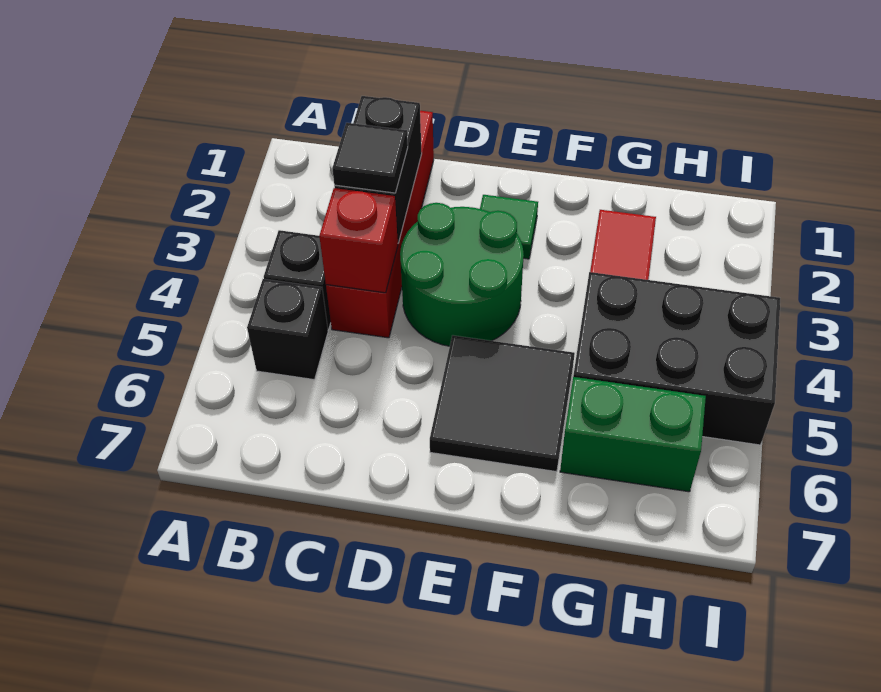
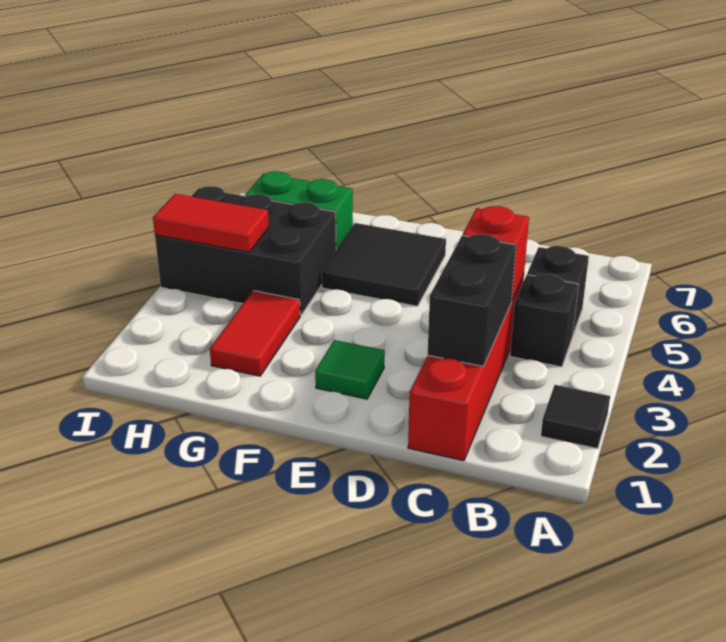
black tile C3 level 3 -> black tile A2 level 1
green round brick D3:E4 level 1 -> none
none -> red tile H4:I4 level 2

